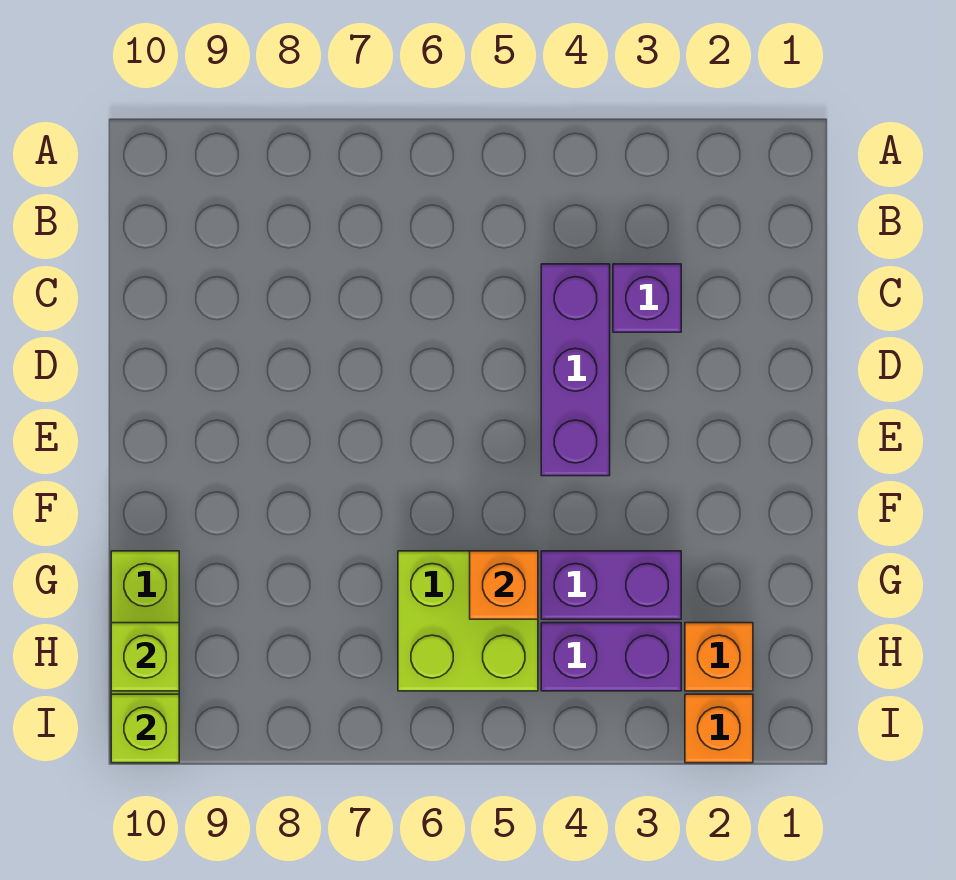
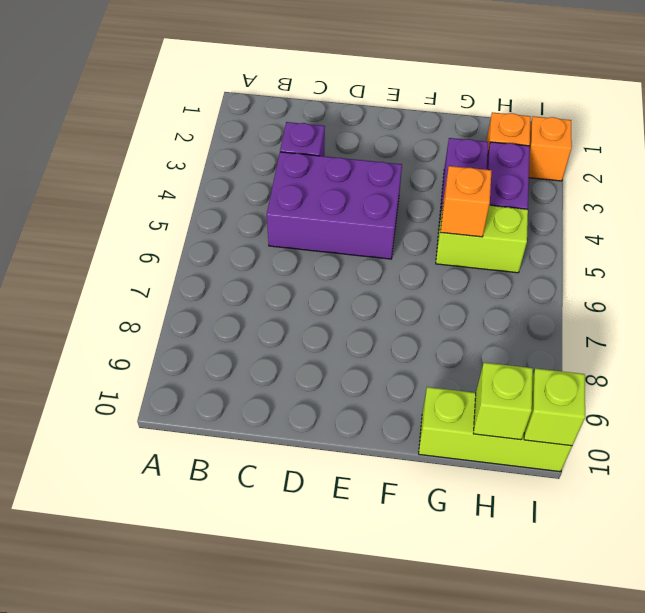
purple brick C4:E4 level 1 -> purple brick C4:E5 level 1
lime brick G5:H6 level 1 -> lime brick G5:H5 level 1

